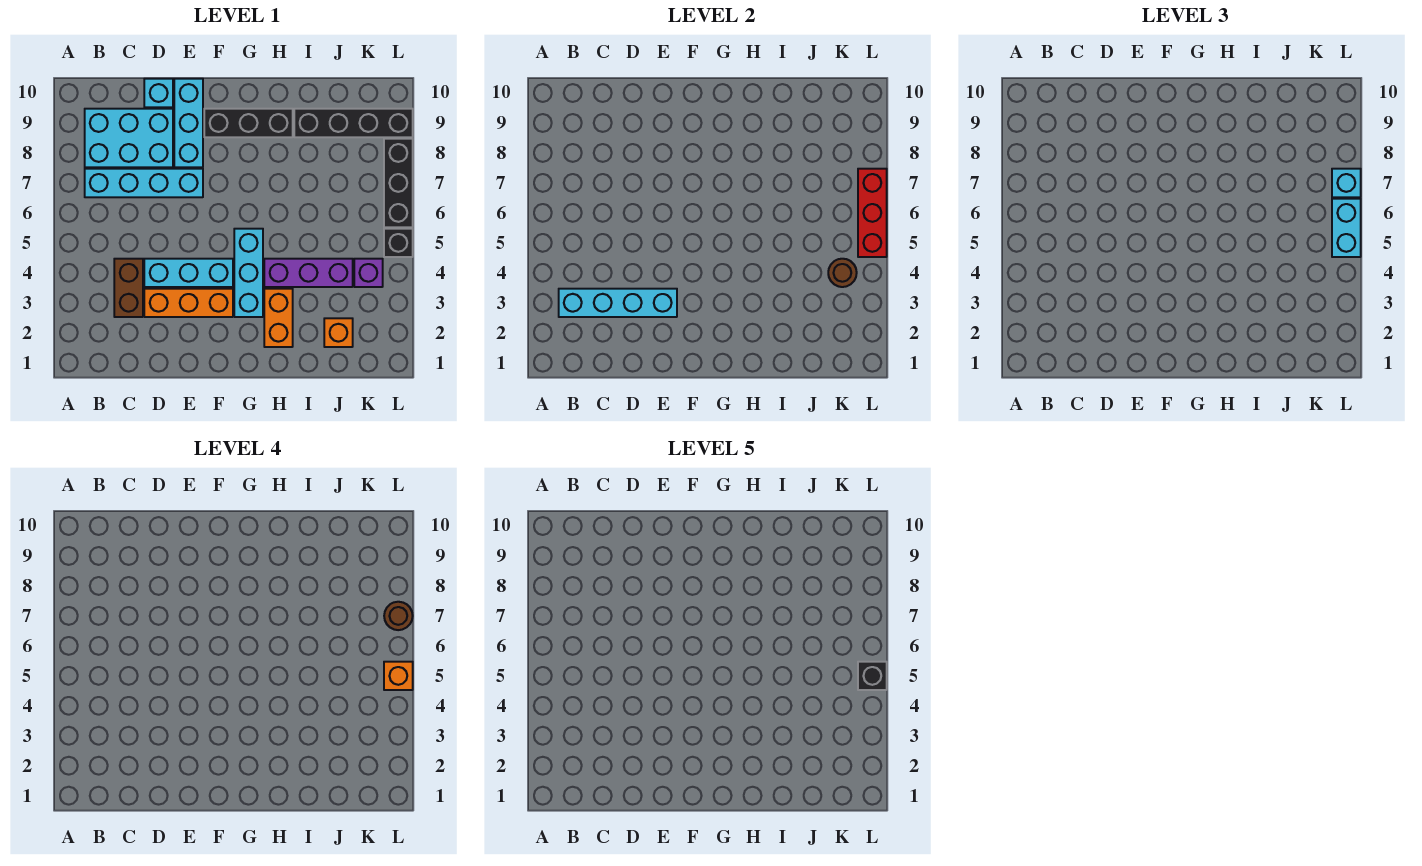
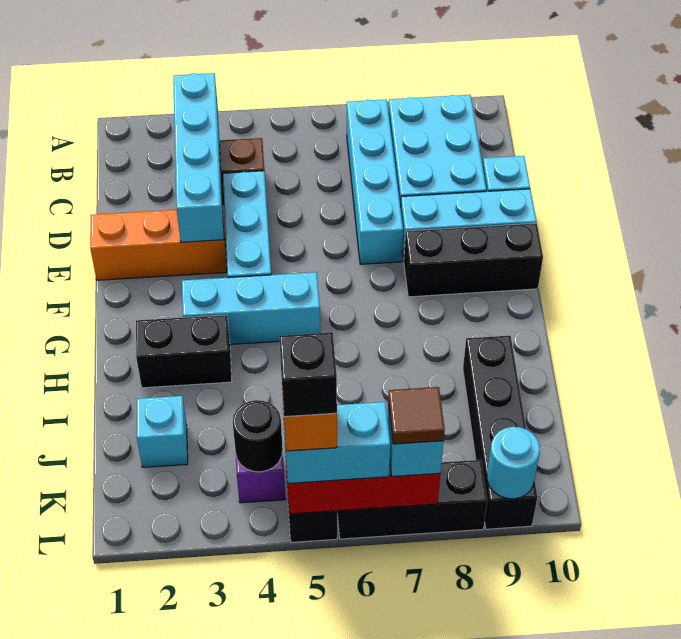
orange brick D3:F3 level 1 -> orange brick E1:E3 level 1
black brick F9:H9 level 1 -> black brick F8:F10 level 1
orange brick H2:H3 level 1 -> black brick H2:H3 level 1
purple brick H4:J4 level 1 -> none
orange brick J2 level 1 -> cyan brick J2 level 1
brown round brick K4 level 2 -> black round brick K4 level 2
brown round brick L7 level 4 -> brown tile L7 level 4
none -> cyan round brick L9 level 2

